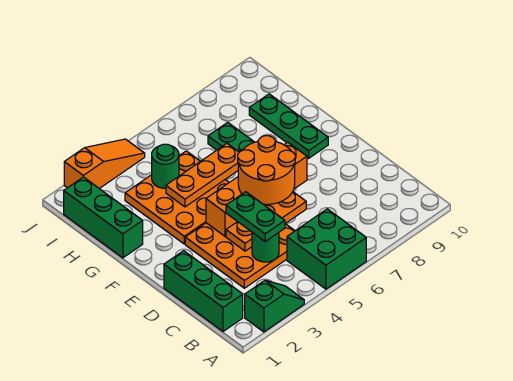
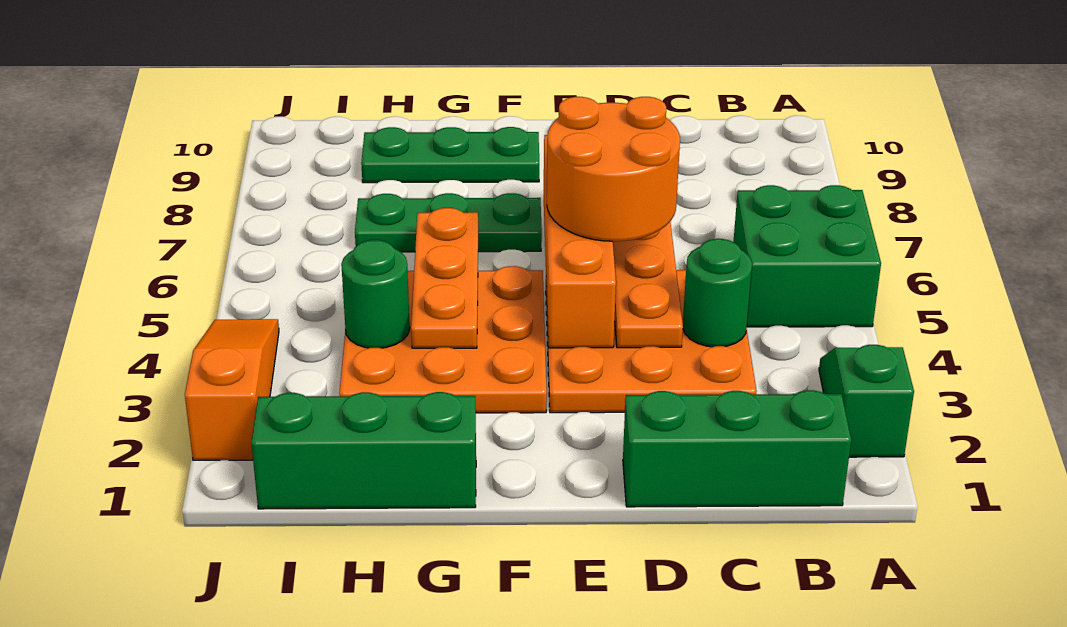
green plate C4:D4 level 3 -> none

